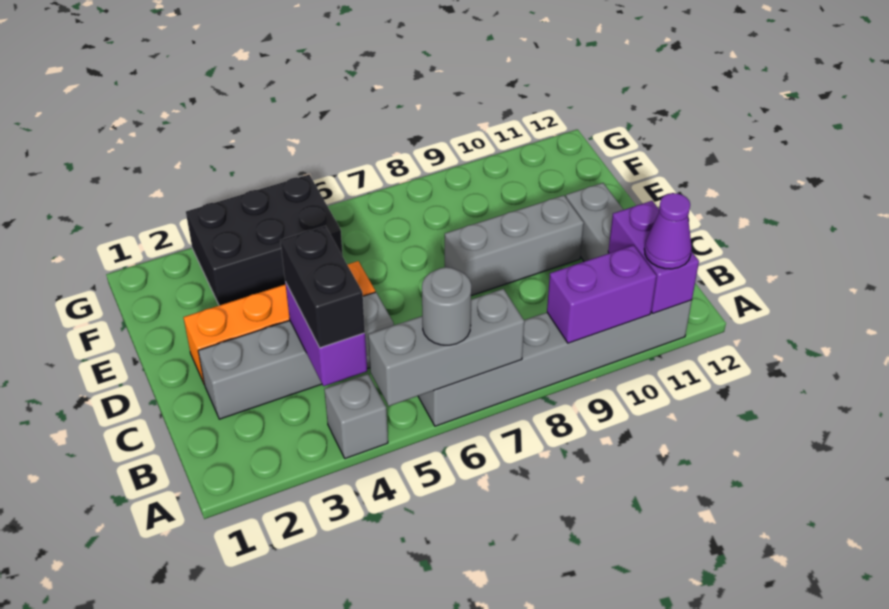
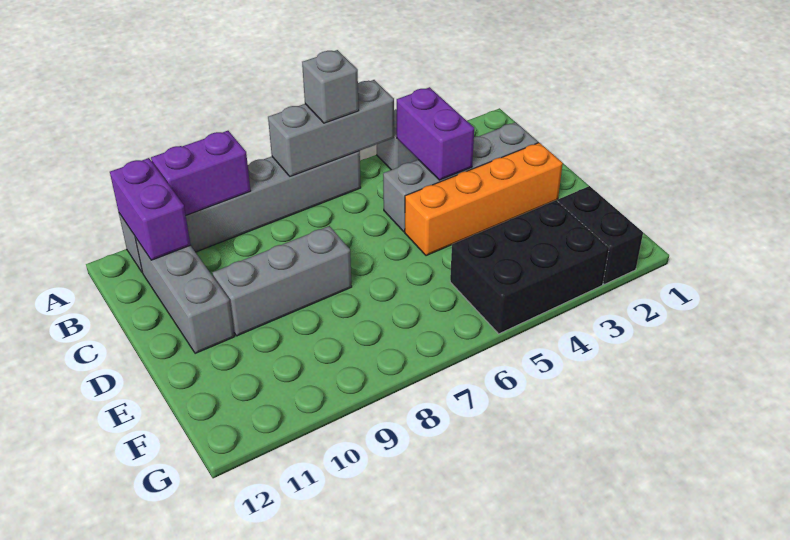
grey round brick A6 level 3 -> grey brick A6 level 3
purple cone A11 level 3 -> none
black brick B4:C4 level 3 -> black brick F2:G2 level 1

